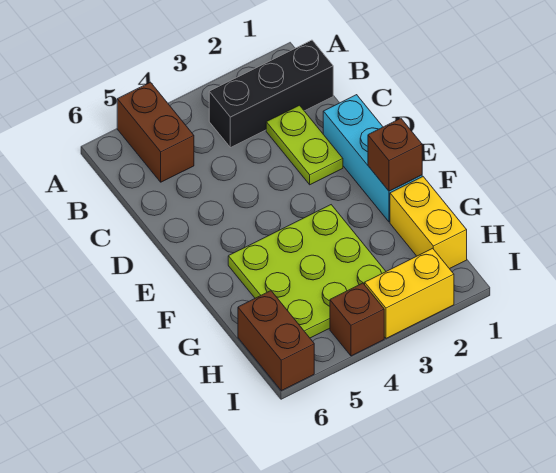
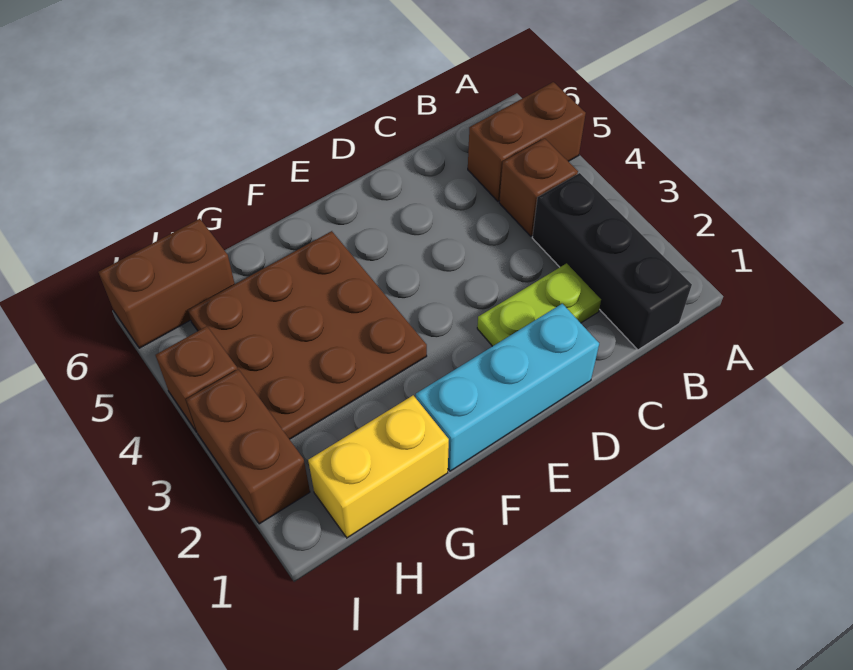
brown brick F1 level 2 -> brown brick B4 level 1
lime plate F3:H5 level 1 -> brown plate F3:H5 level 1
yellow brick I2:I3 level 1 -> brown brick I2:I3 level 1

